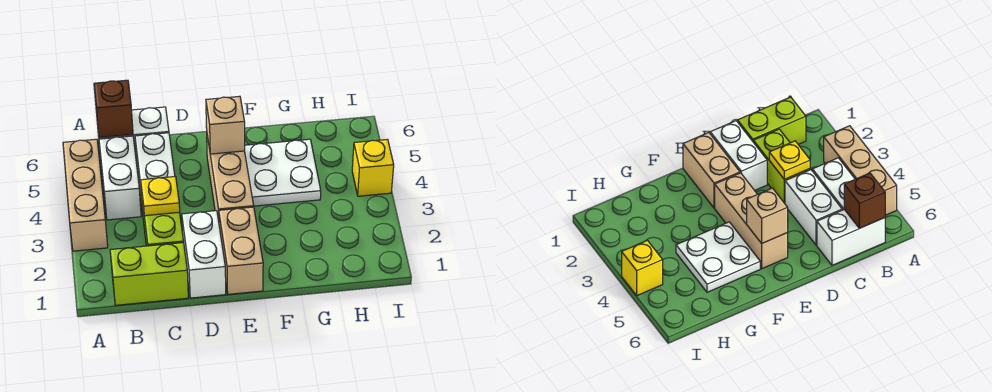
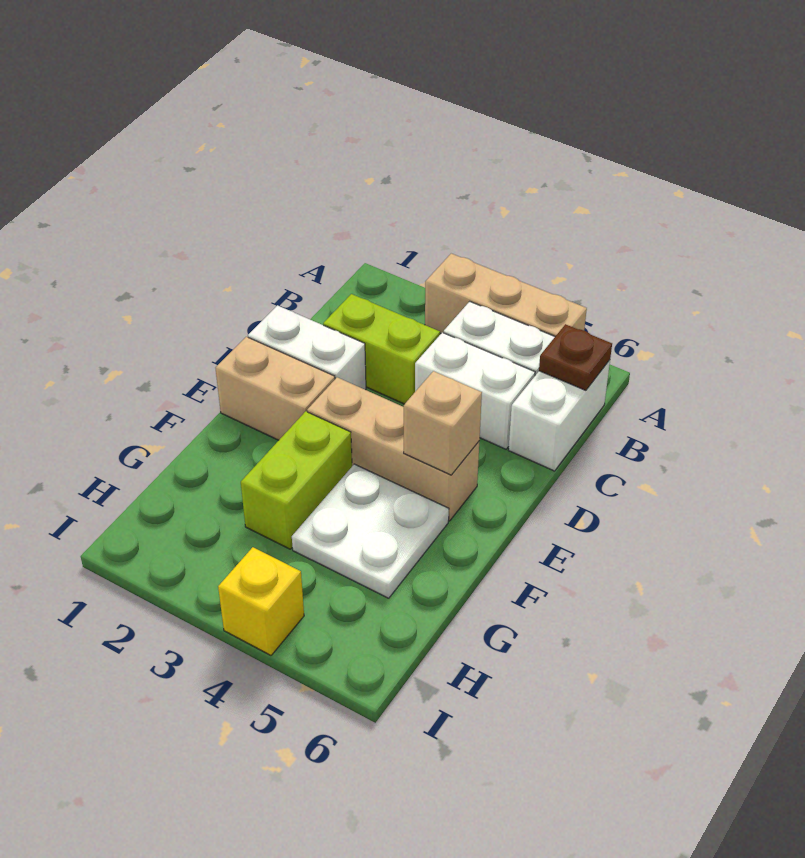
lime brick B1:C1 level 1 -> lime brick F3:G3 level 1
brown brick B6 level 2 -> brown plate B6 level 2
yellow plate C3 level 2 -> none

